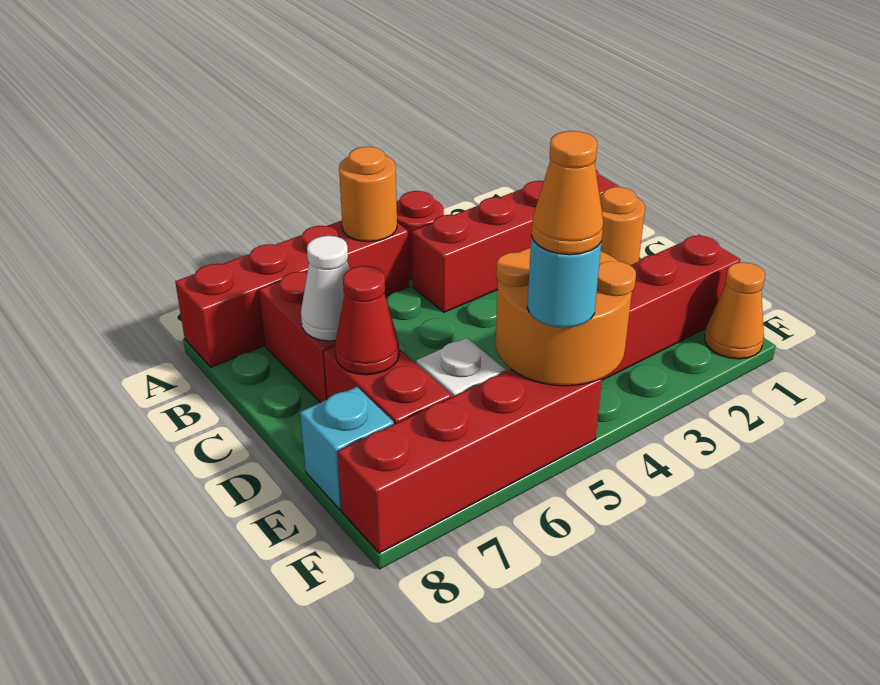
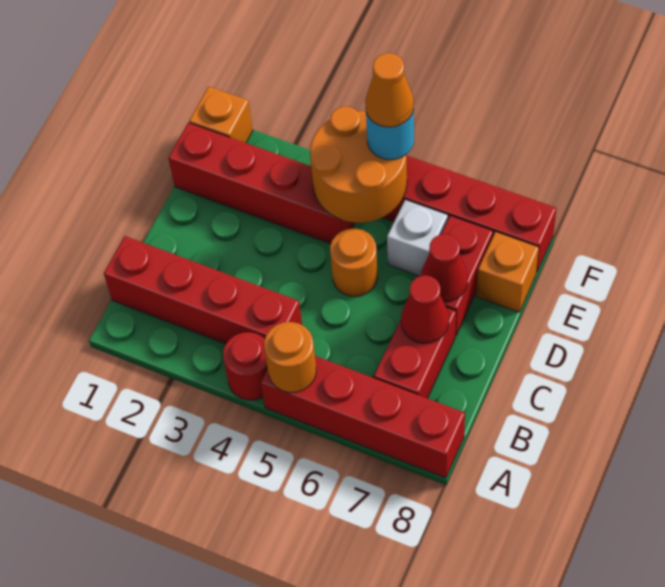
orange round brick C1 level 1 -> orange round brick D5 level 1
white cone C7 level 2 -> red cone C7 level 2
cyan brick E8 level 1 -> orange brick E8 level 1
orange cone F1 level 1 -> orange brick F1 level 1

